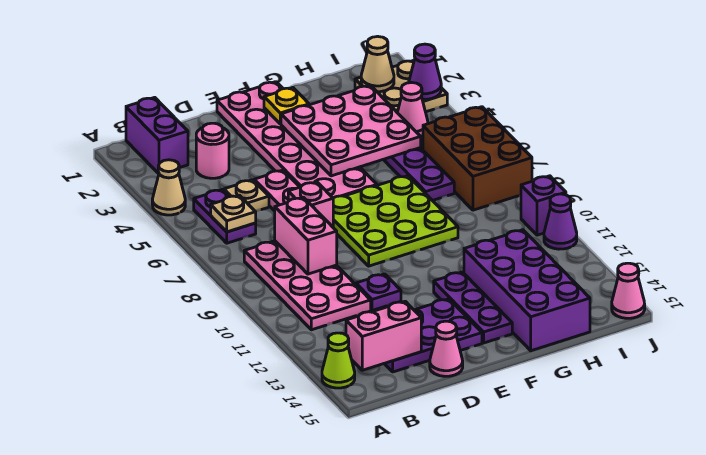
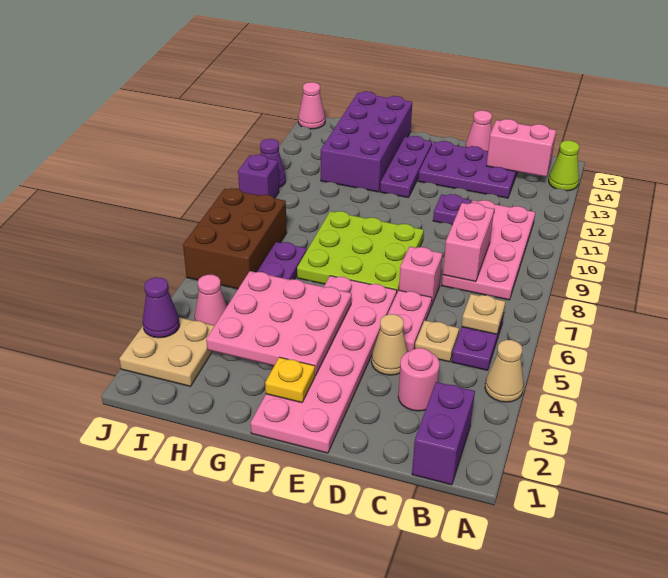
tan cone I2 level 2 -> tan cone D4 level 1

